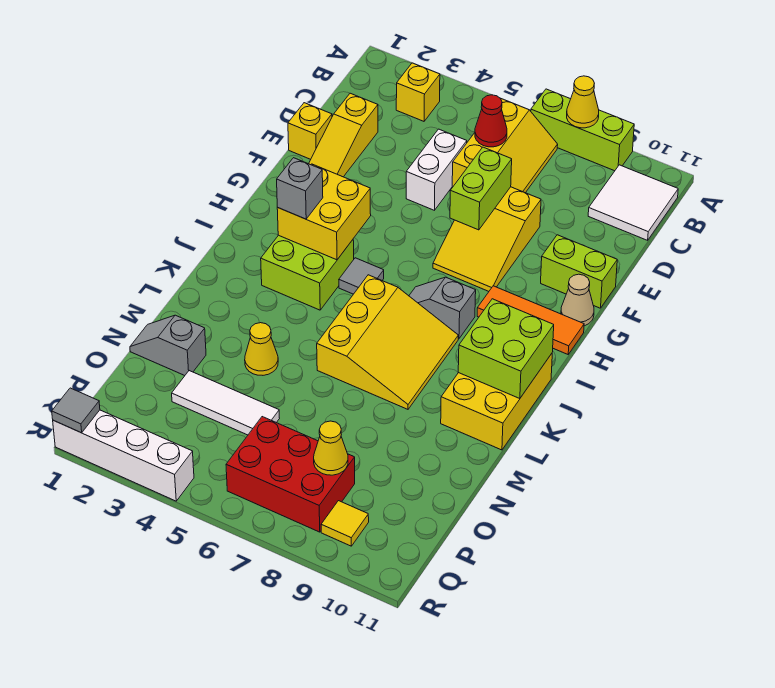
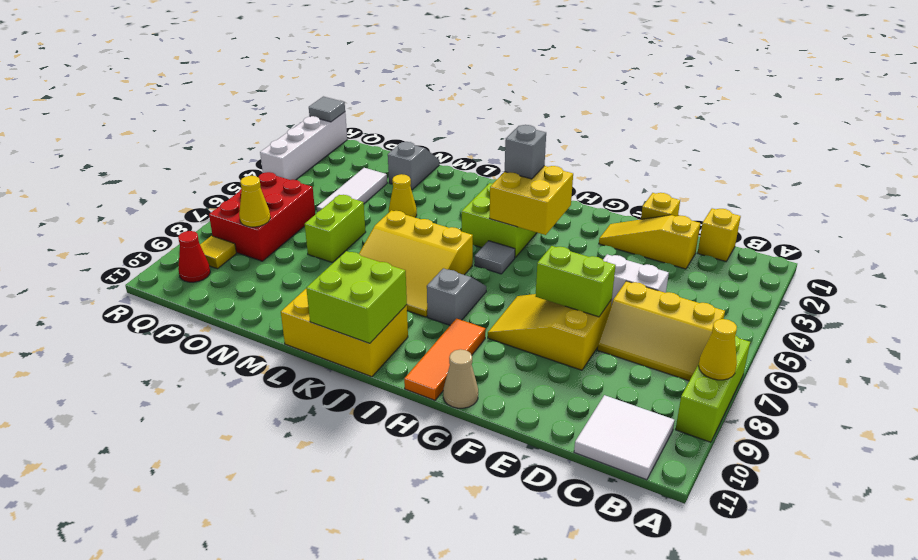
yellow brick B3 level 1 -> yellow brick C1 level 1
red cone C6 level 2 -> red cone Q10 level 1
lime brick F10:F11 level 1 -> lime brick N6:N7 level 1

